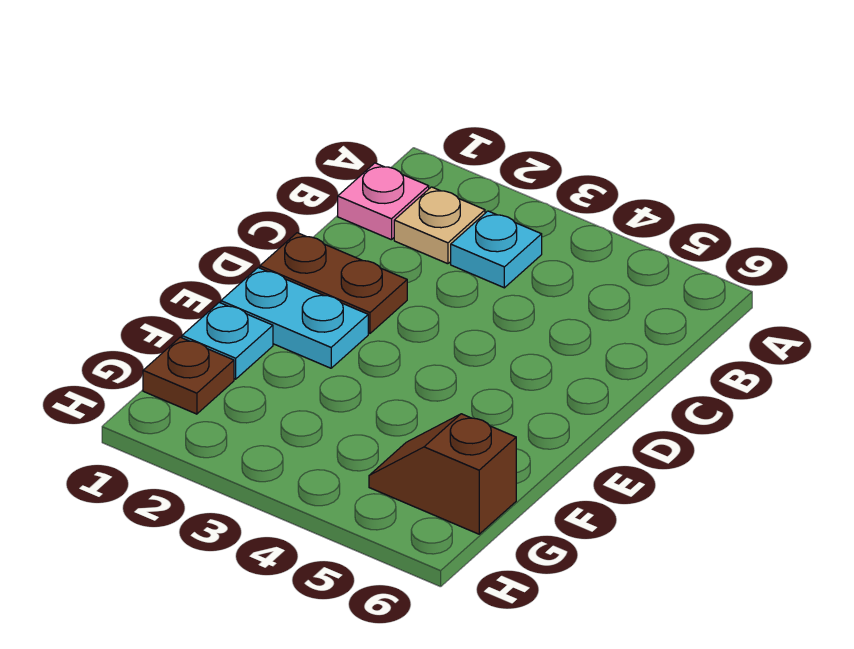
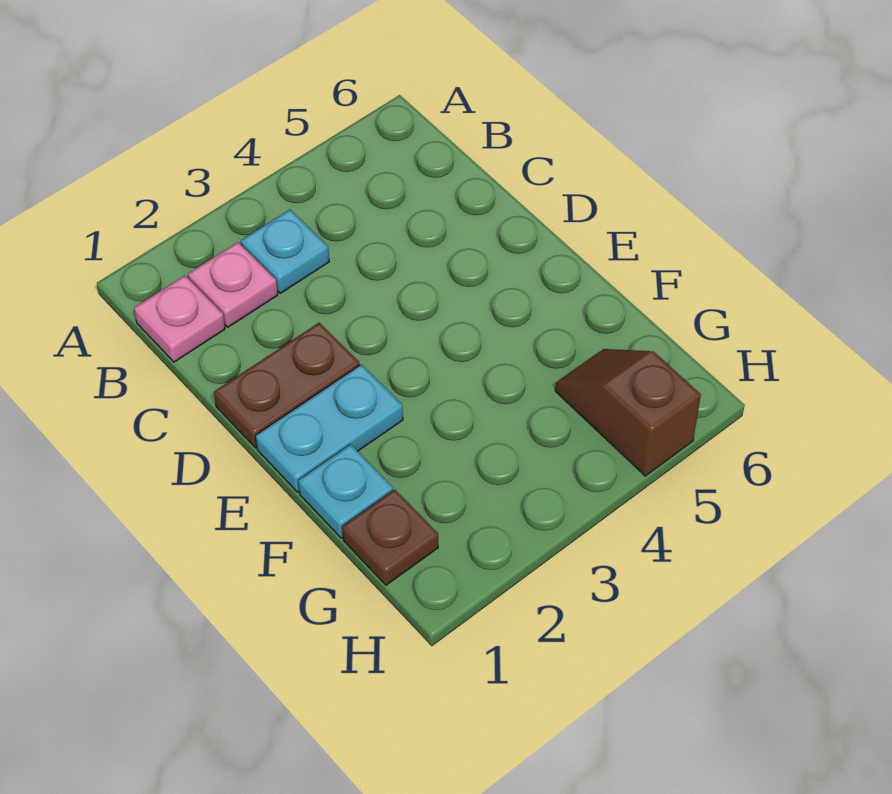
tan plate B2 level 1 -> pink plate B2 level 1
brown slope G5:G6 level 1 top 6 -> brown slope G5:H5 level 1 top H

